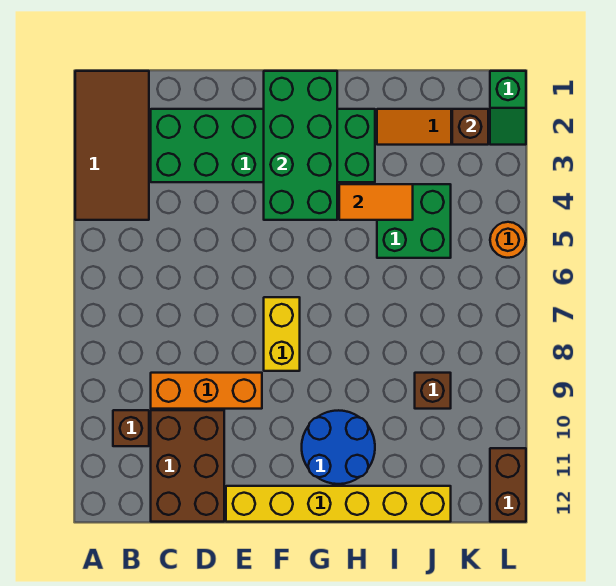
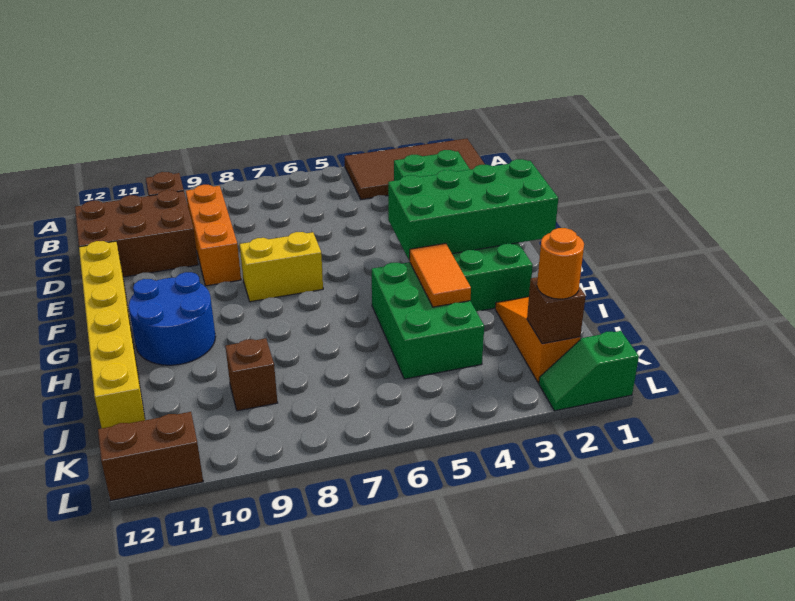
green brick I4:J5 level 1 -> green brick H4:J5 level 1
orange round brick L5 level 1 -> orange round brick K2 level 3

